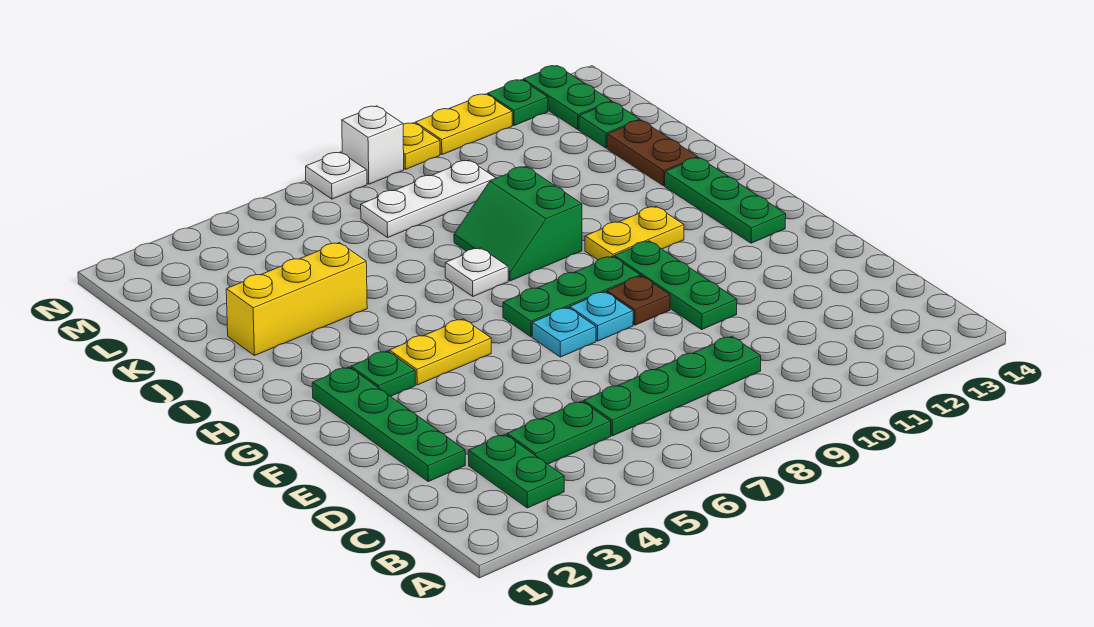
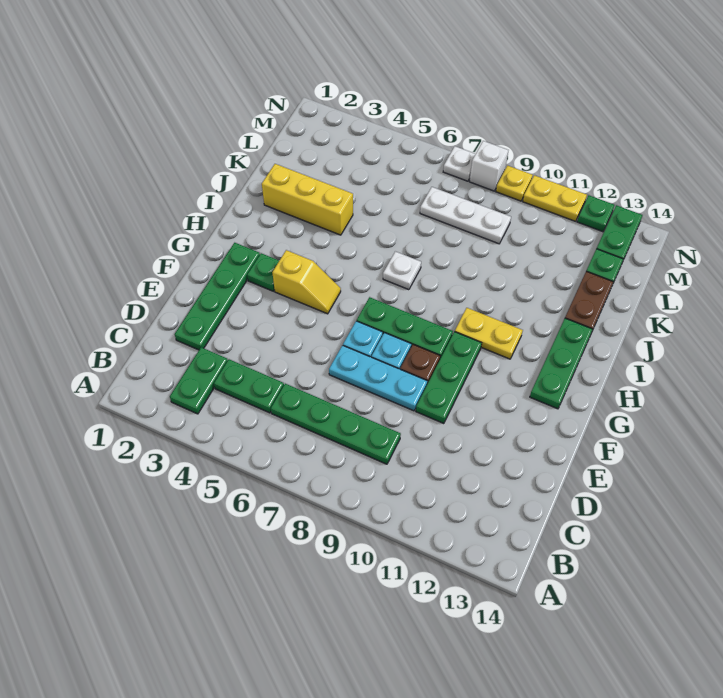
none -> cyan plate E7:E9 level 1
yellow plate G4:G5 level 1 -> yellow slope G4:G5 level 1 top 4
green slope I8:J9 level 1 top 9 -> none

